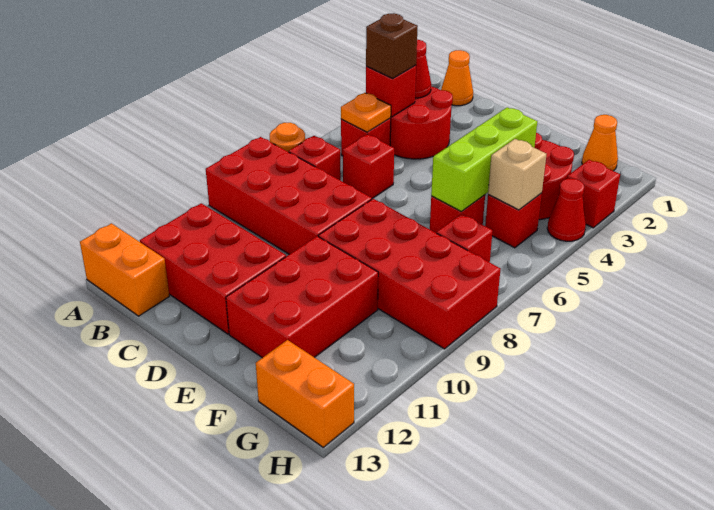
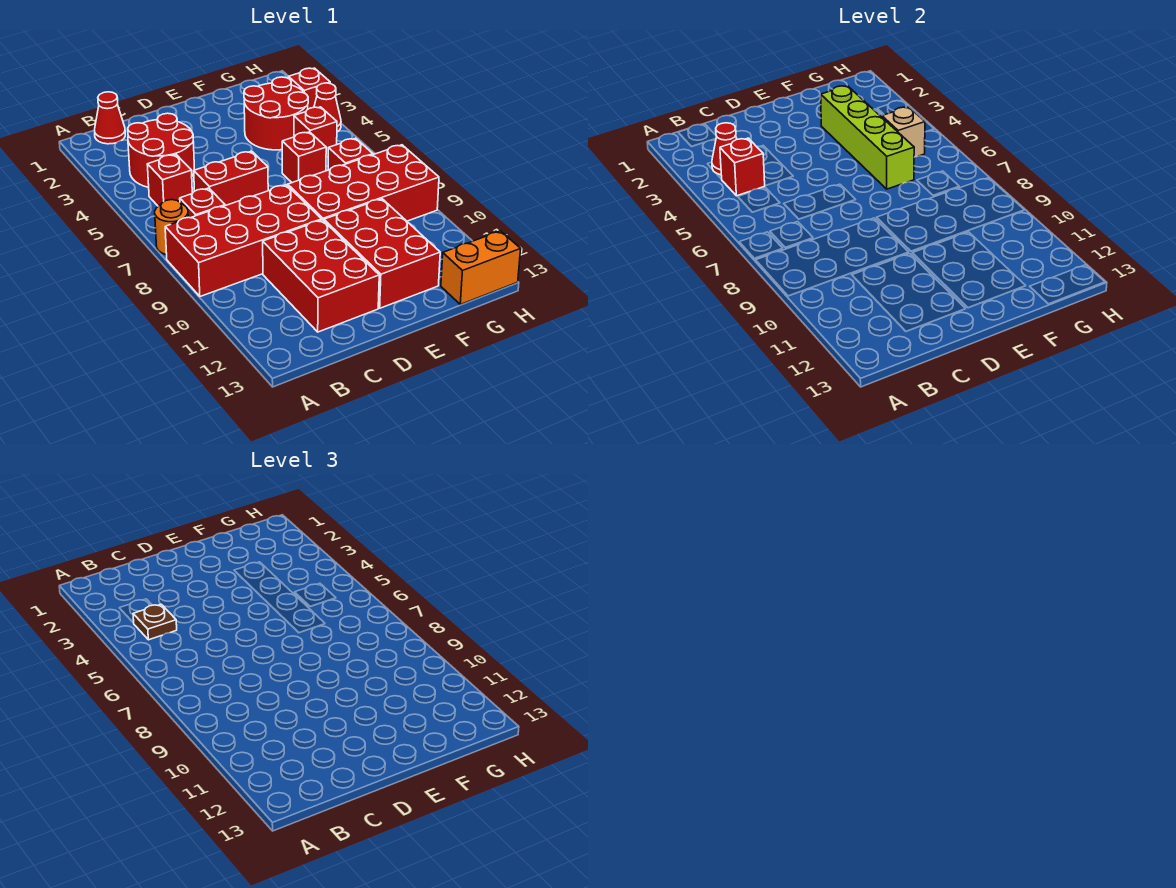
orange brick A13:B13 level 1 -> none
orange cone B1 level 1 -> red cone B1 level 1
brown brick B4 level 3 -> brown plate B4 level 3
orange plate B5 level 2 -> none
red brick B11:D12 level 1 -> red brick C10:D12 level 1
red brick C6 level 1 -> red brick C6:D6 level 1
lime brick F4:F6 level 2 -> lime brick F3:F6 level 2
orange cone G1 level 1 -> none

